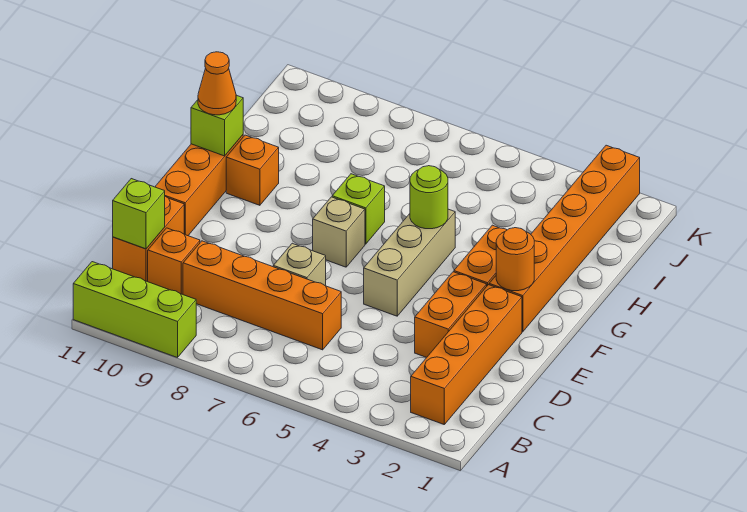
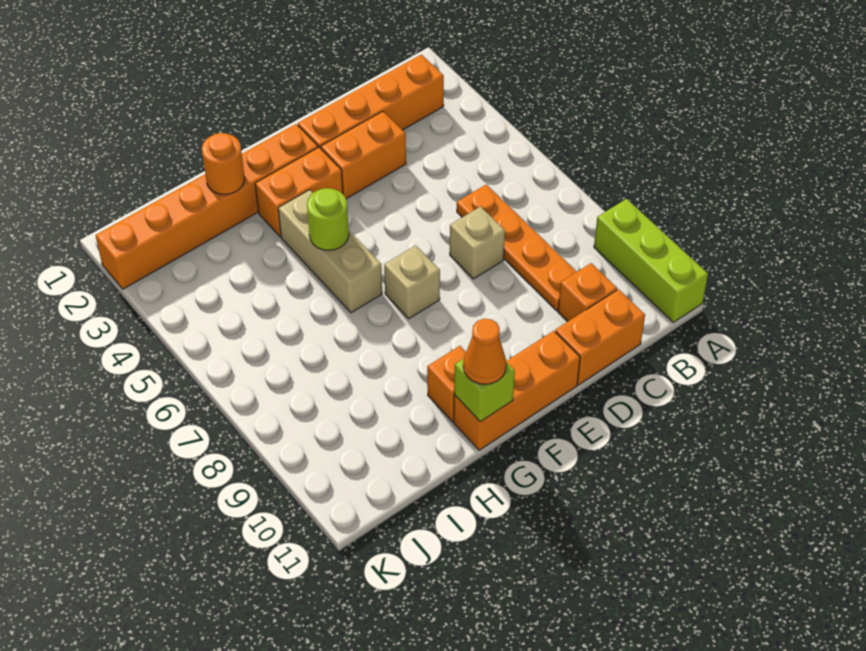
orange brick C6:C9 level 1 -> orange plate C6:C9 level 1
lime brick C11 level 2 -> none
tan brick E5:G5 level 1 -> tan brick G4:G6 level 1
orange round brick F2 level 2 -> orange round brick H2 level 2
lime brick G7 level 1 -> none

